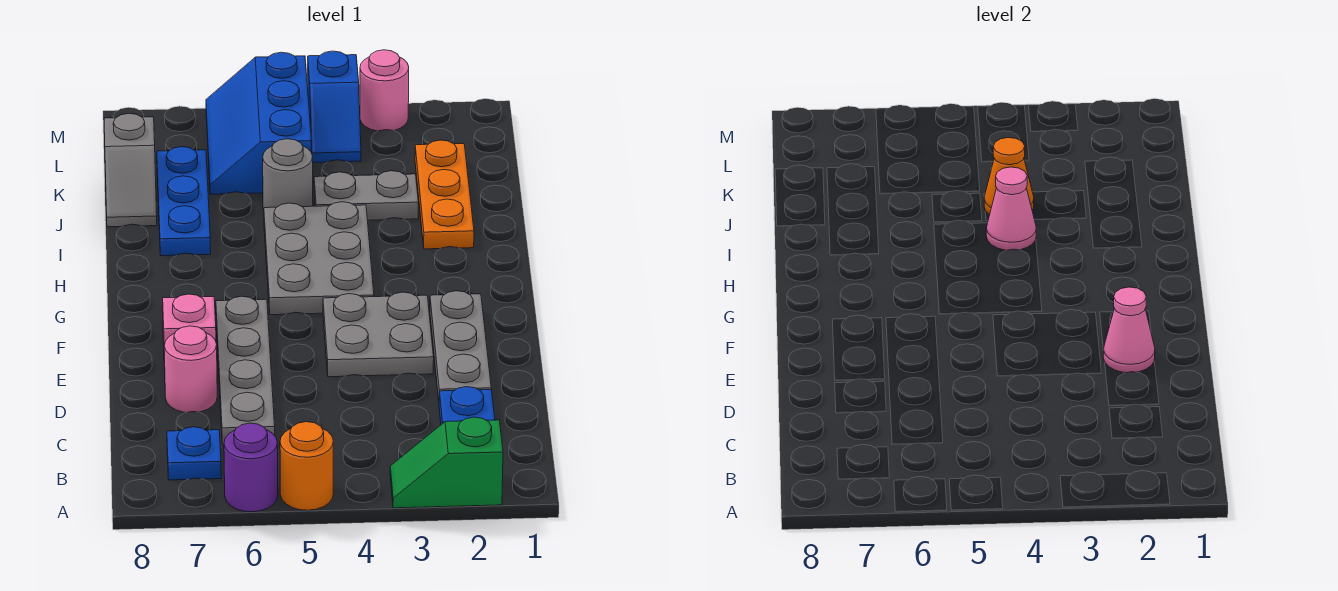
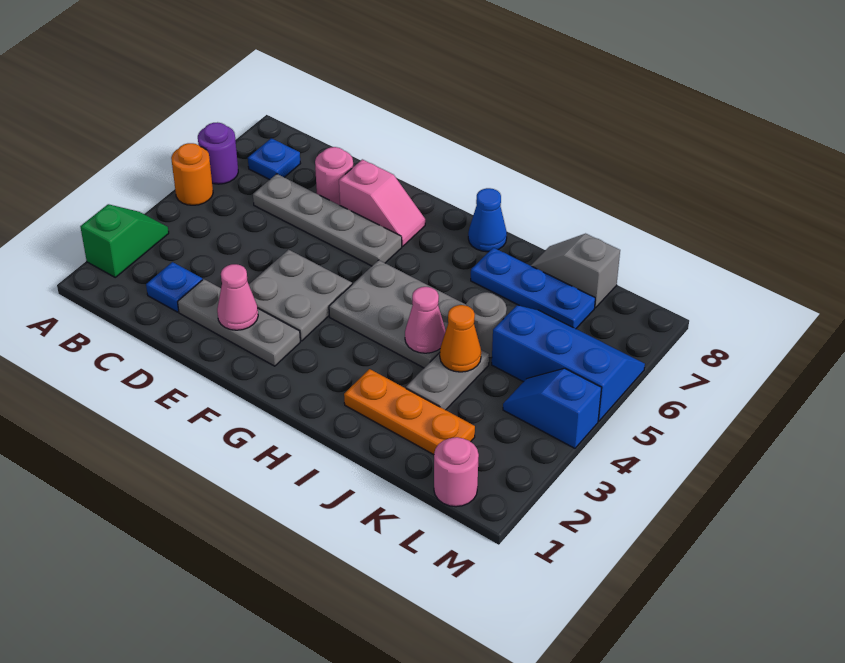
none -> blue cone H8 level 1
pink round brick M3 level 1 -> pink round brick L1 level 1

